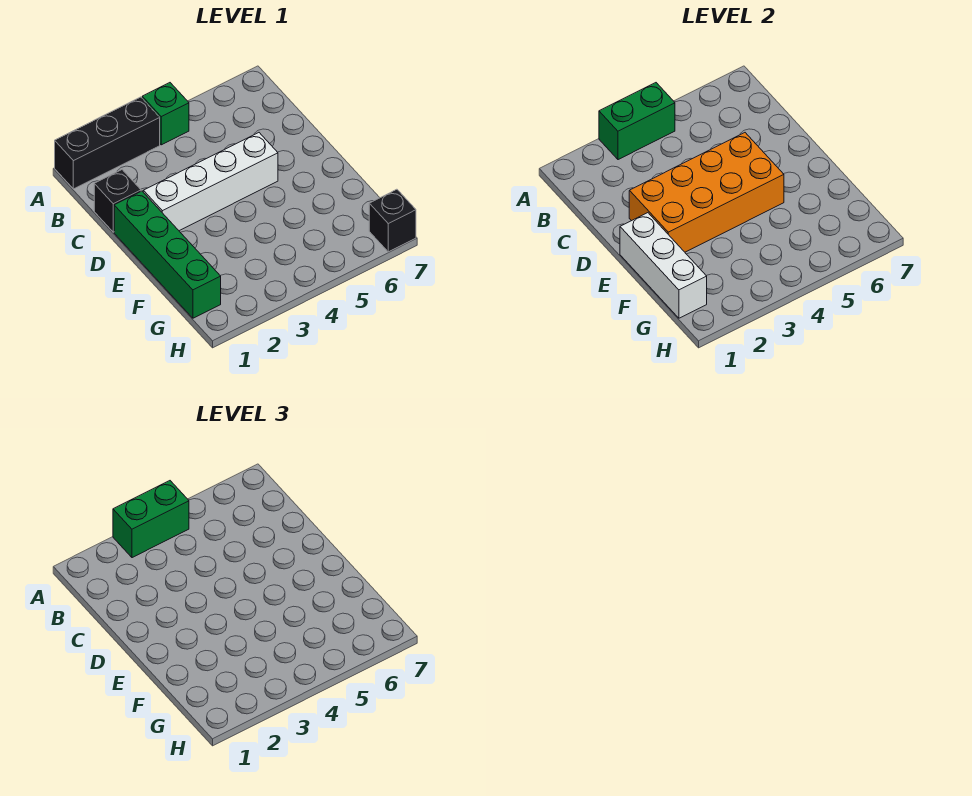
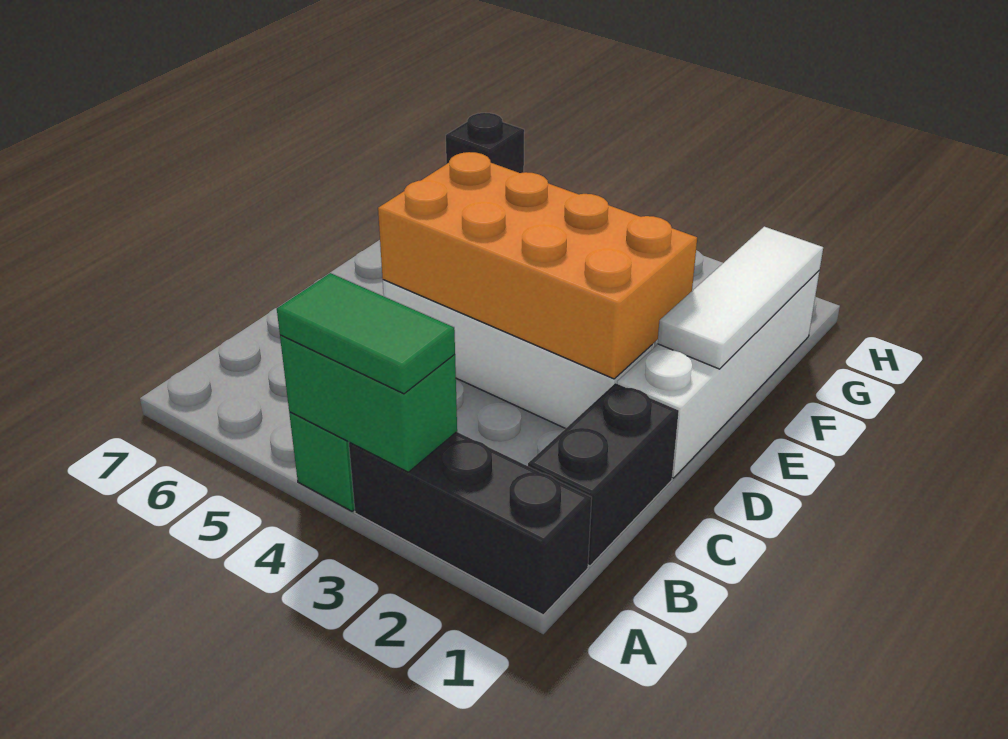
green brick A3:A4 level 3 -> green tile A3:A4 level 3
black brick C1 level 1 -> black brick B1:C1 level 1
green brick D1:G1 level 1 -> white brick D1:G1 level 1
white brick E1:G1 level 2 -> white tile E1:G1 level 2

